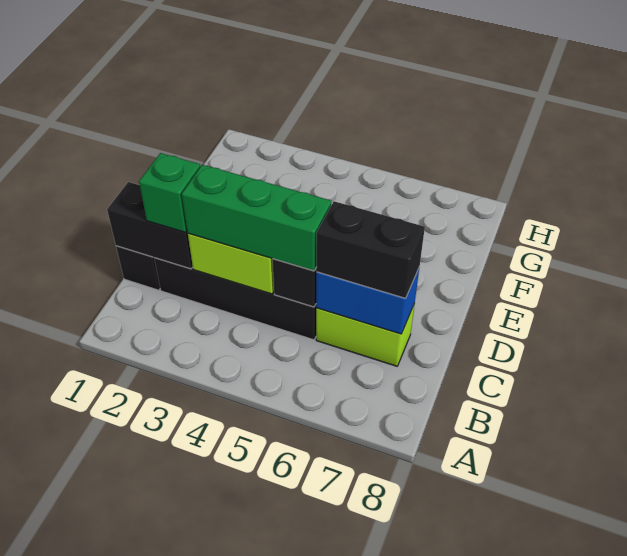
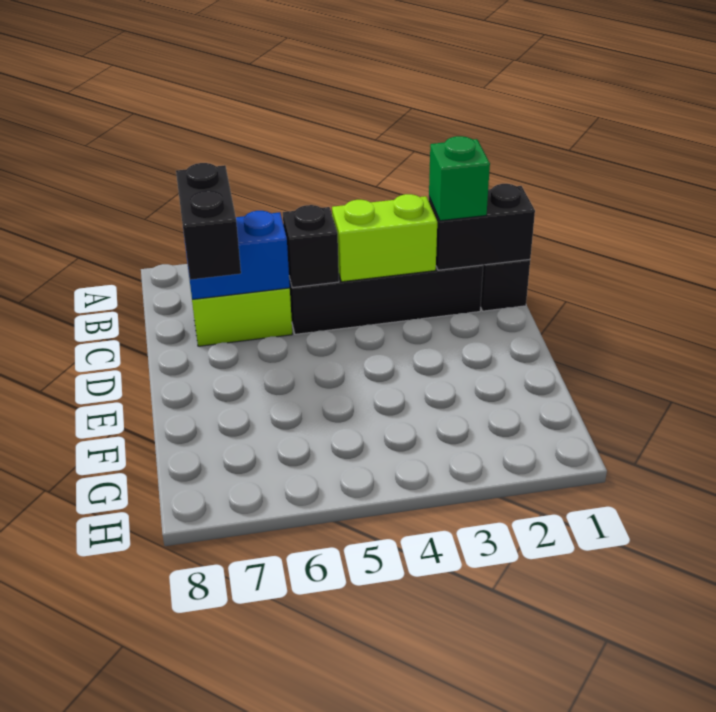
green brick C3:C5 level 3 -> none
black brick C6:C7 level 3 -> black brick C7:D7 level 3

